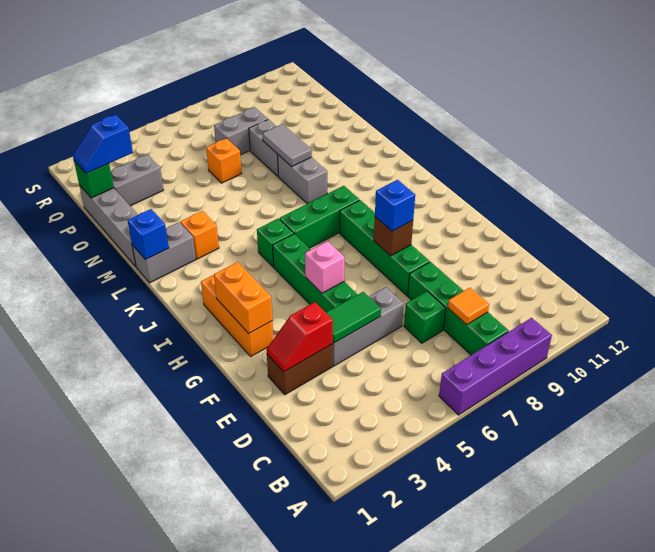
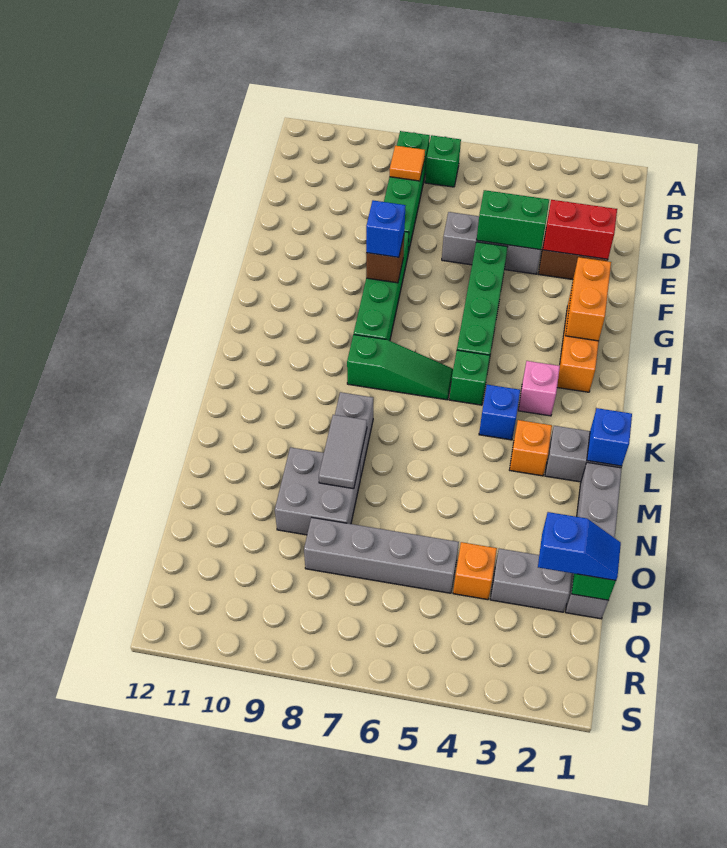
purple brick A6:A9 level 1 -> none
green brick D7 level 1 -> green brick B7 level 1
red slope E2:E3 level 2 top 3 -> red brick E2:E3 level 2
green tile E4:E5 level 2 -> green brick E4:E5 level 2
pink brick G5 level 2 -> pink brick J3 level 1
green brick J6:J8 level 1 -> green slope J6:J8 level 1 top 8
none -> blue brick K4 level 1
grey brick N8:O8 level 1 -> grey brick N8:O9 level 1
orange brick O6 level 1 -> orange brick P4 level 1
grey brick P7:P8 level 1 -> grey brick P5:P8 level 1

